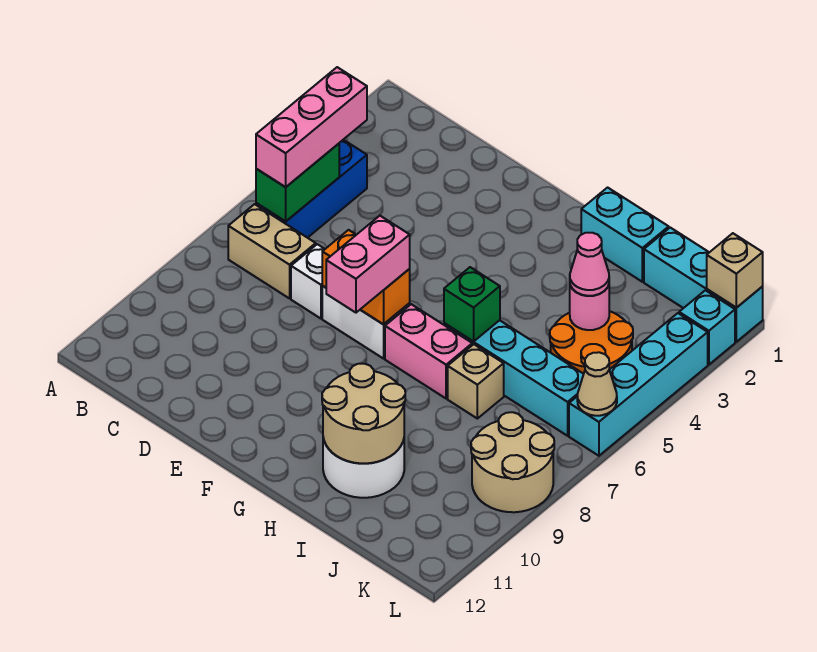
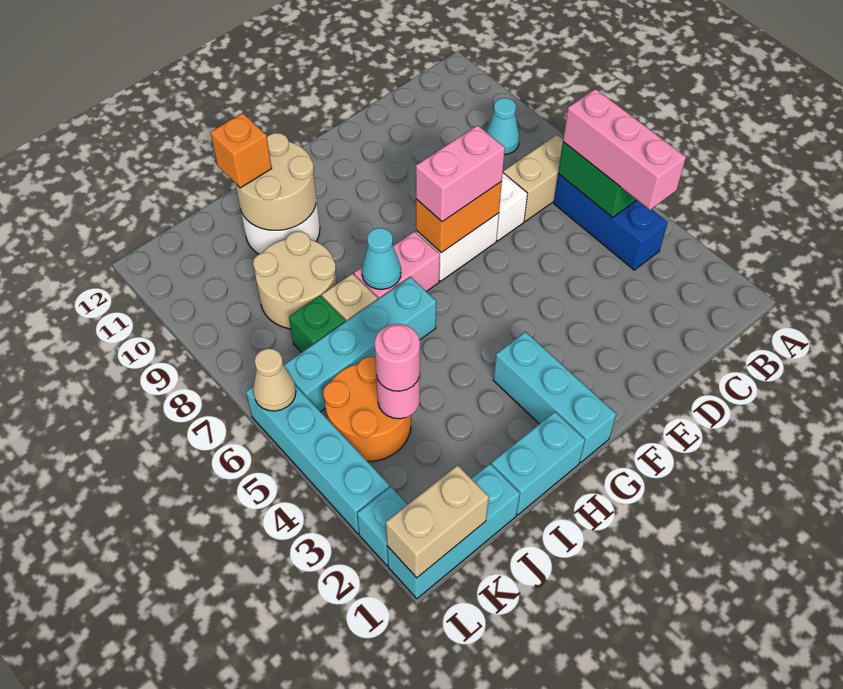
none -> cyan cone B9 level 1
pink brick F7:F8 level 3 -> pink brick E7:F7 level 3
none -> cyan brick G1:G3 level 1
green brick H6 level 2 -> green brick J7 level 1
none -> cyan cone H7 level 2
none -> orange brick I11 level 3
pink cone J4 level 3 -> pink round brick J4 level 3
tan round brick K8:L9 level 1 -> tan round brick I8:J9 level 1
tan brick L1 level 2 -> tan brick K1:L1 level 2

